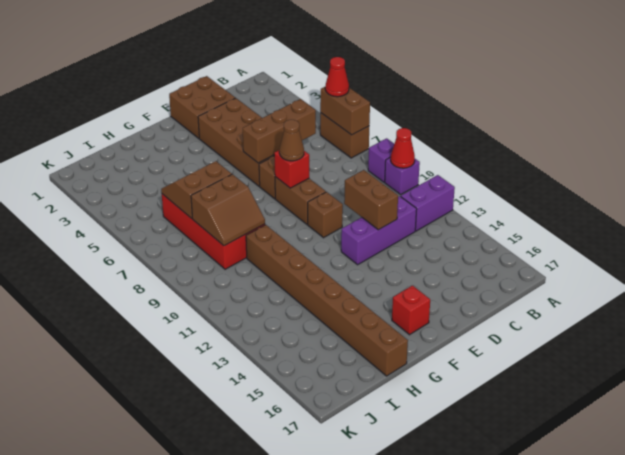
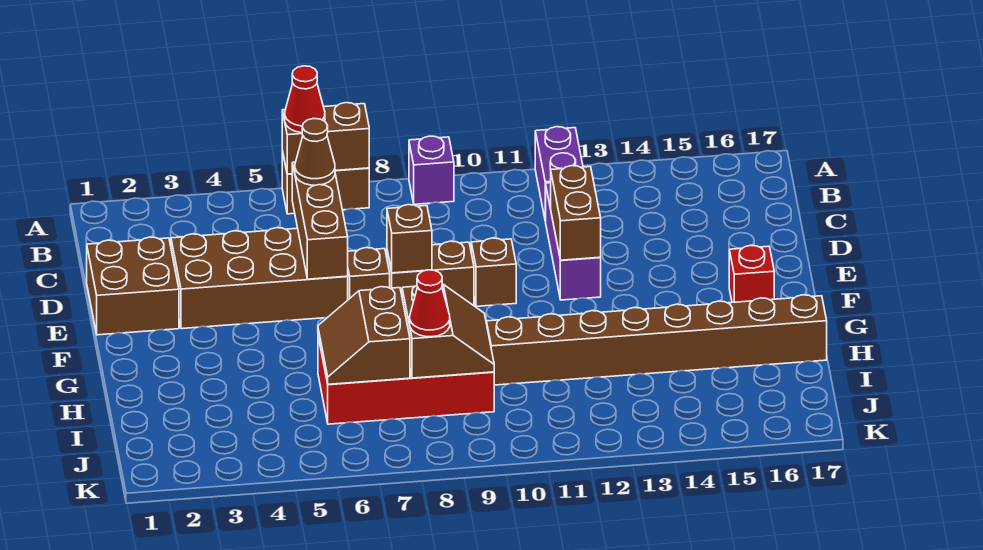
purple brick A10 level 1 -> none
red cone A10 level 2 -> red cone I8 level 3
brown brick D11:D12 level 2 -> brown brick D12:E12 level 2
red brick E8 level 2 -> brown brick E8 level 2
brown cone E8 level 3 -> brown cone C6 level 3

